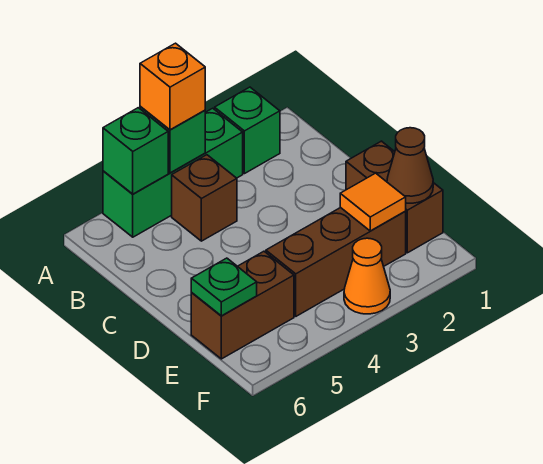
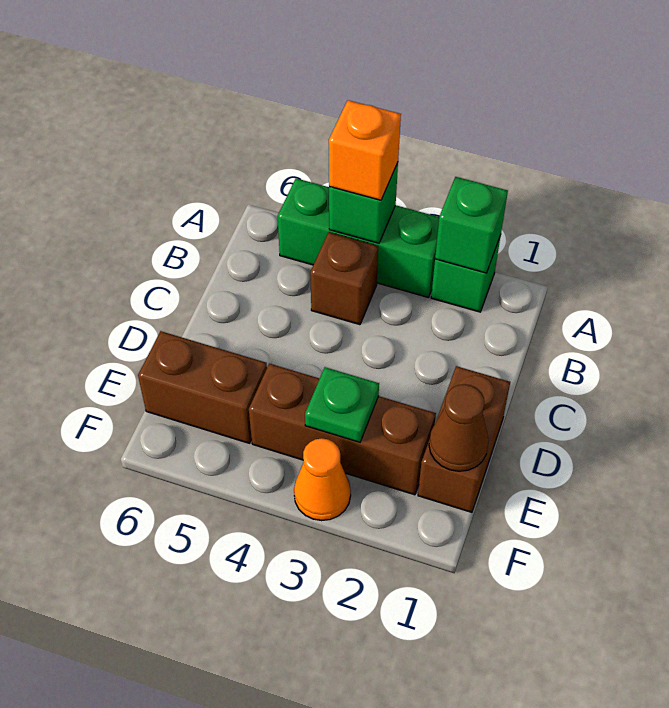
green brick A5 level 2 -> green brick A2 level 2
orange tile E2 level 2 -> none
green plate E6 level 2 -> green plate E3 level 2

